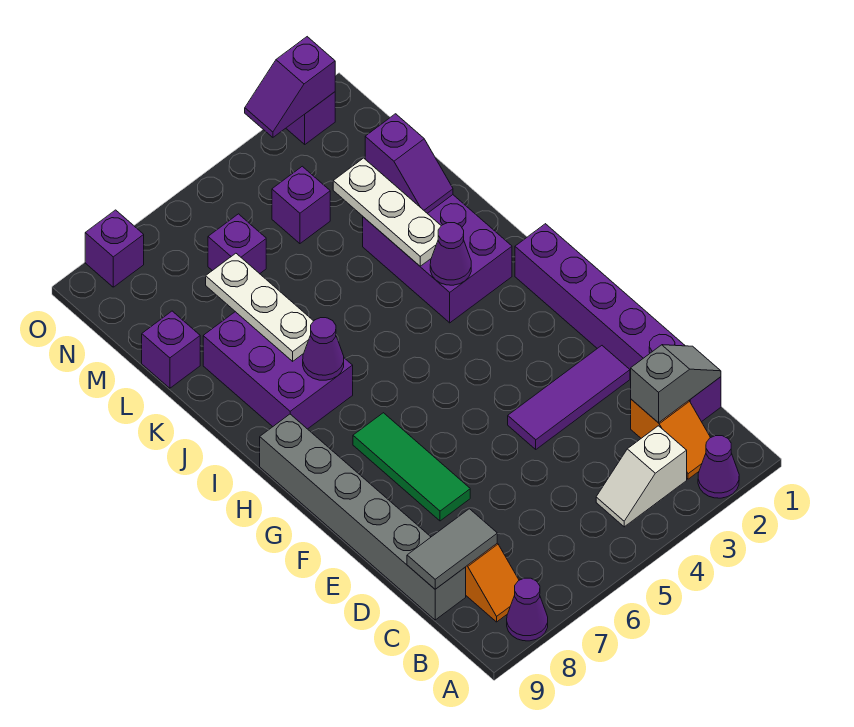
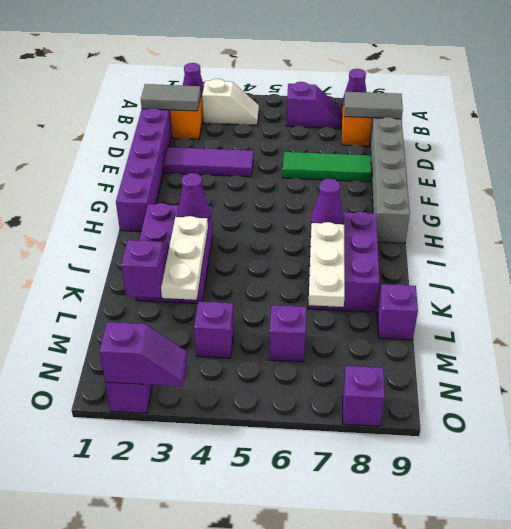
none -> purple slope B6:B7 level 1 top 6
grey slope C1:C2 level 2 top 2 -> grey tile C1:C2 level 2
green tile E7:G7 level 1 -> green tile E6:E8 level 1

